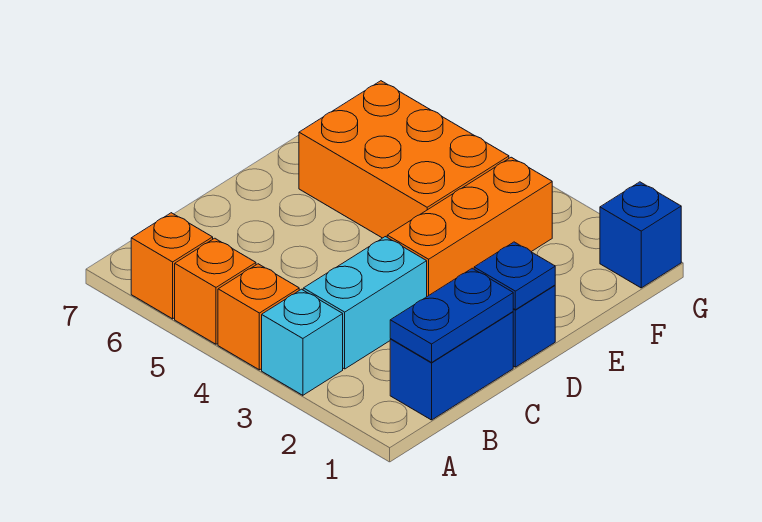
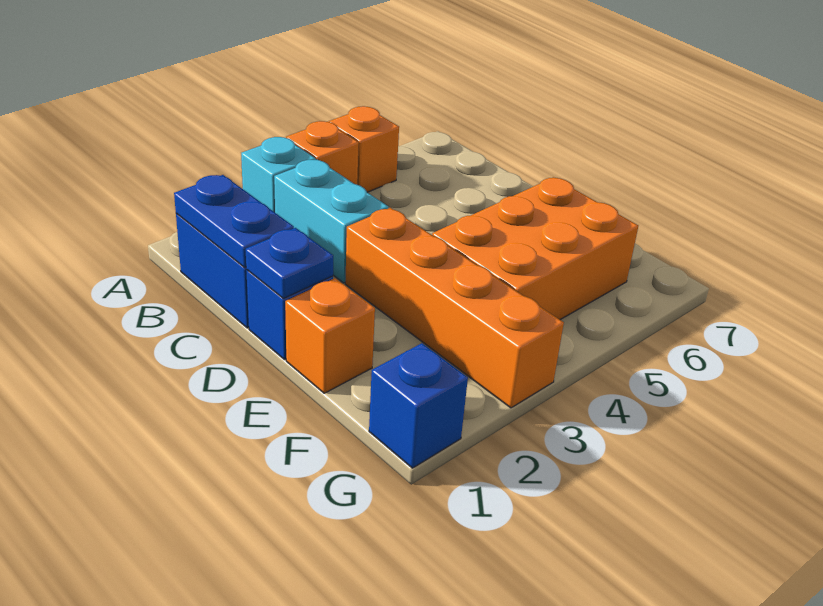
orange brick A6 level 1 -> orange brick E1 level 1
orange brick D3:F3 level 1 -> orange brick D3:G3 level 1

